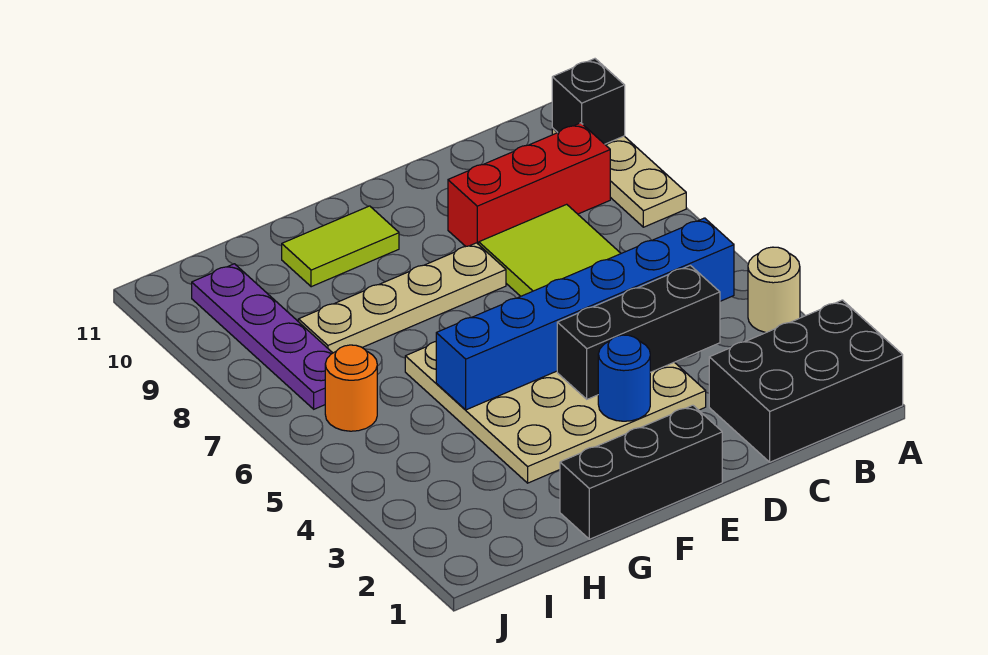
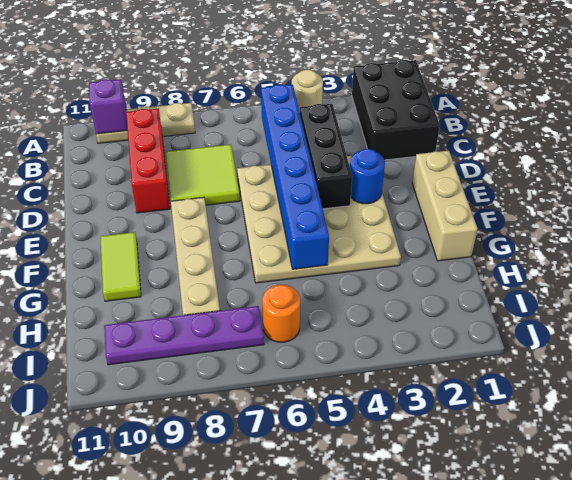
black brick A10 level 2 -> purple brick A10 level 2
black brick E1:G1 level 1 -> tan brick E1:G1 level 1

